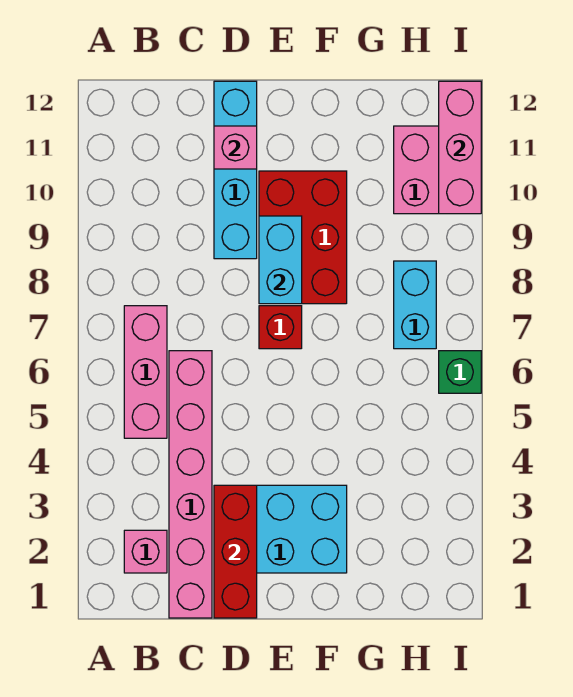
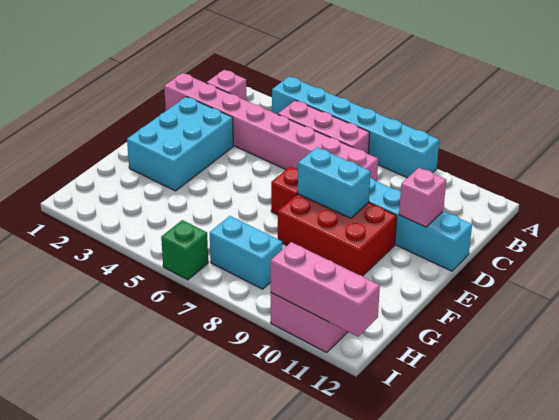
none -> cyan brick A4:A9 level 1
pink brick C1:C6 level 1 -> pink brick C1:C8 level 1
red brick D1:D3 level 2 -> none

